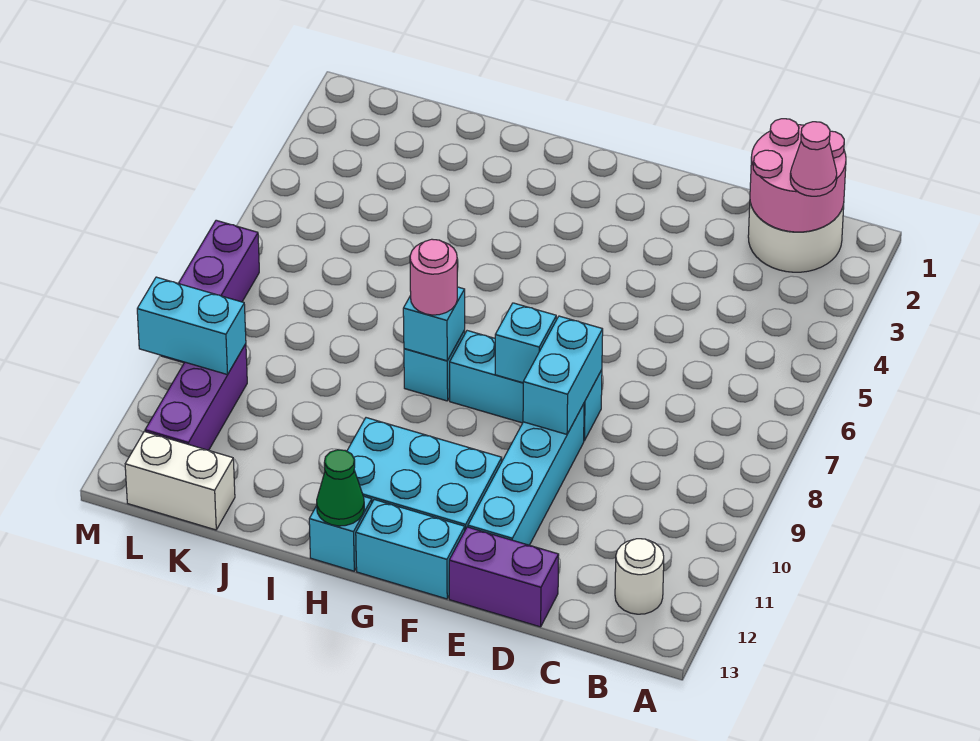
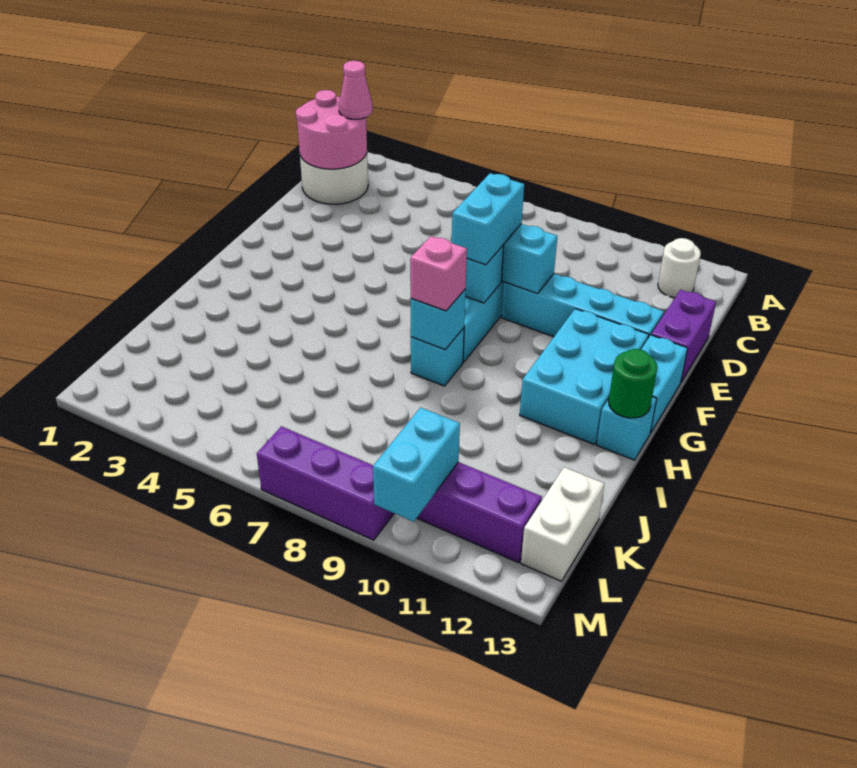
none -> cyan brick E8:F8 level 3
pink round brick H8 level 3 -> pink brick H8 level 3
green cone H13 level 2 -> green round brick H13 level 2

